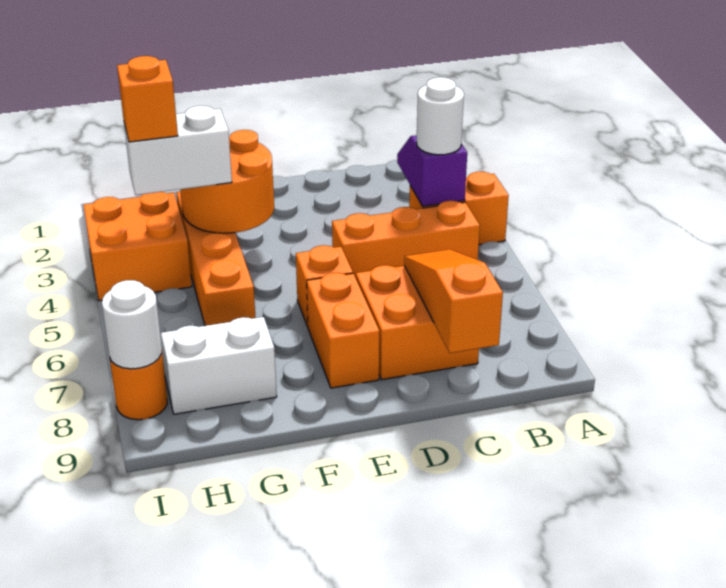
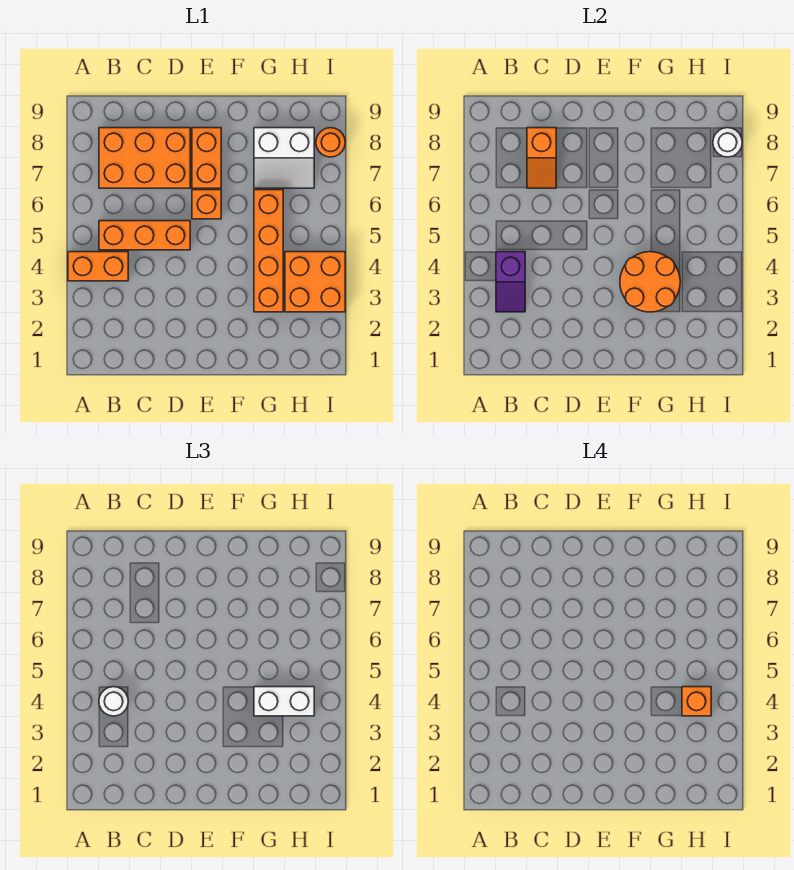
orange brick C7:D8 level 1 -> orange brick B7:D8 level 1
orange slope C7:C9 level 2 top 9 -> orange slope C7:C8 level 2 top 8

